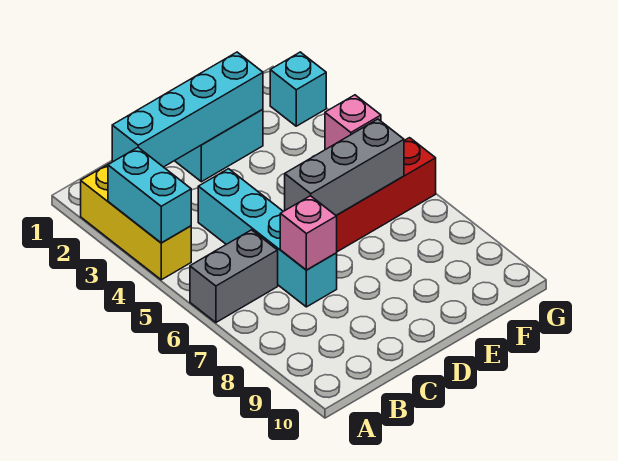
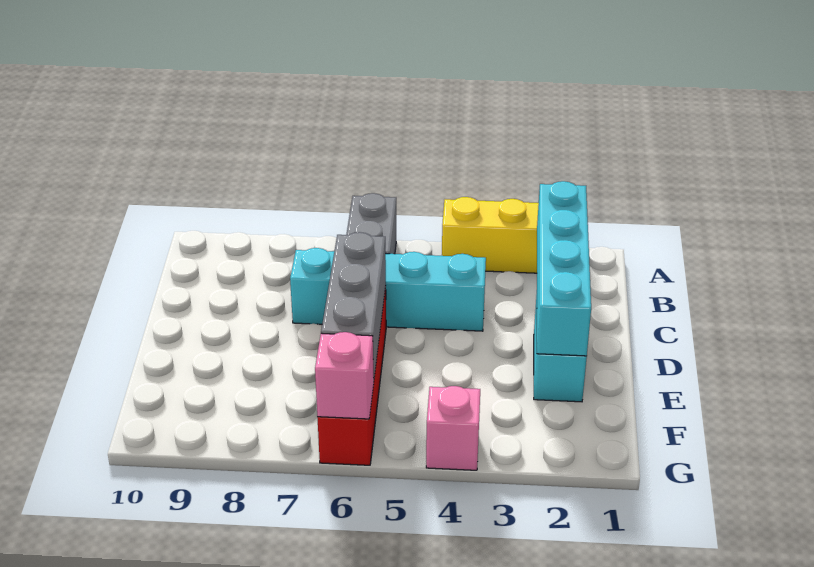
cyan brick A3:A4 level 2 -> none
pink brick C7 level 2 -> pink brick G6 level 2
cyan brick G2 level 1 -> none

